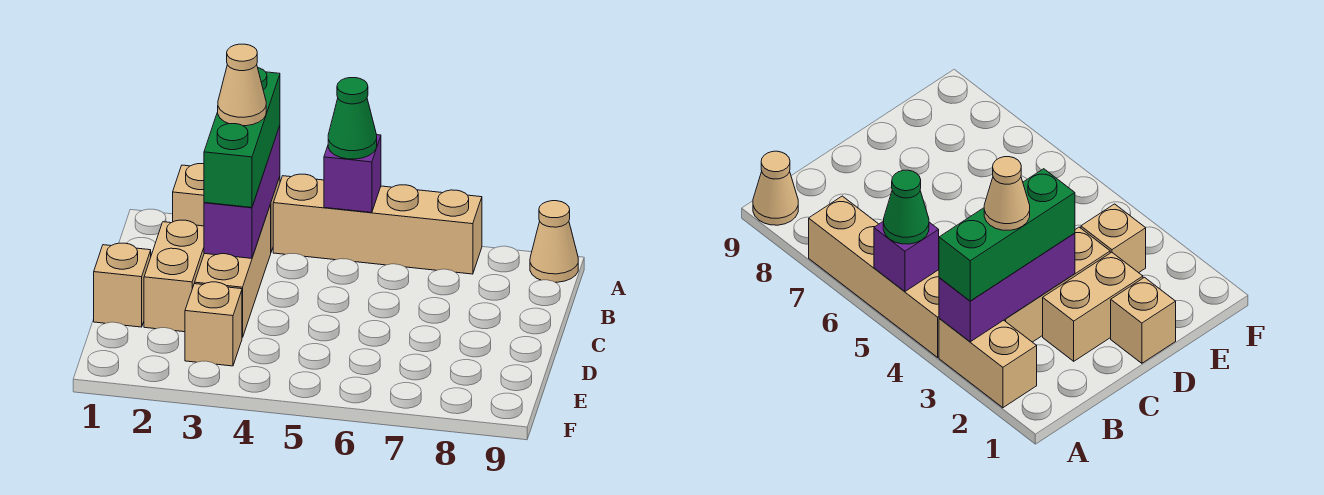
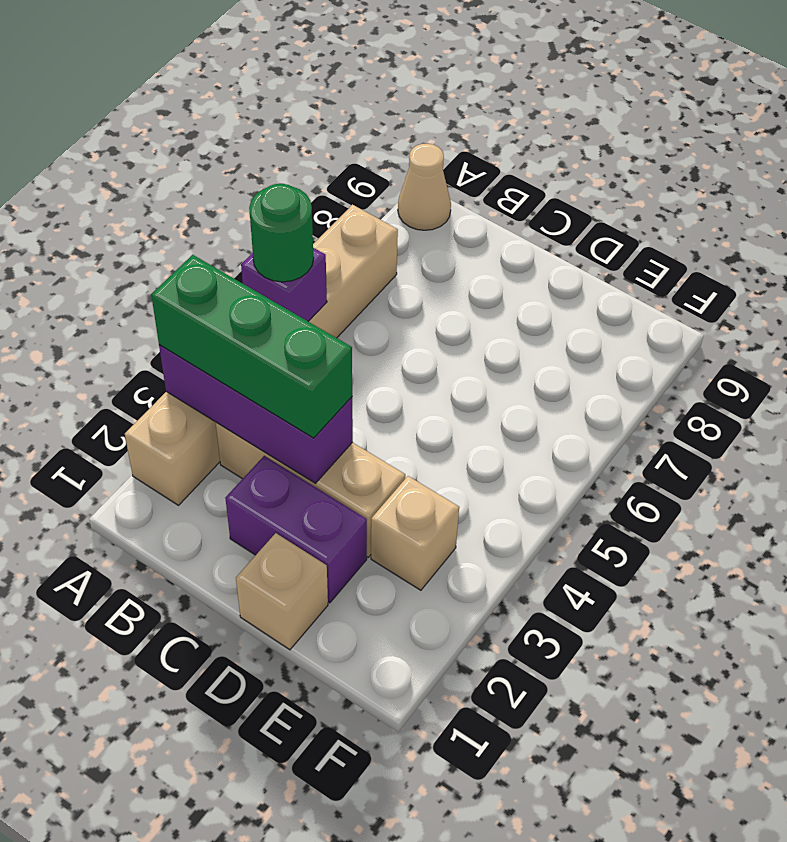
green cone A5 level 3 -> green round brick A5 level 3
tan cone B3 level 4 -> none
tan brick C2:D2 level 1 -> purple brick C2:D2 level 1

